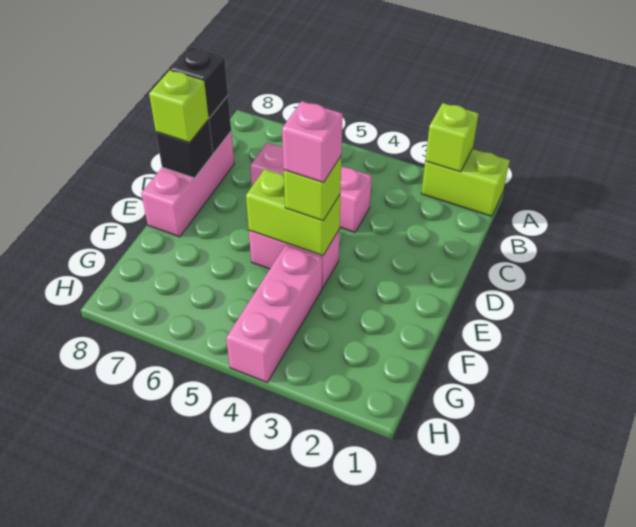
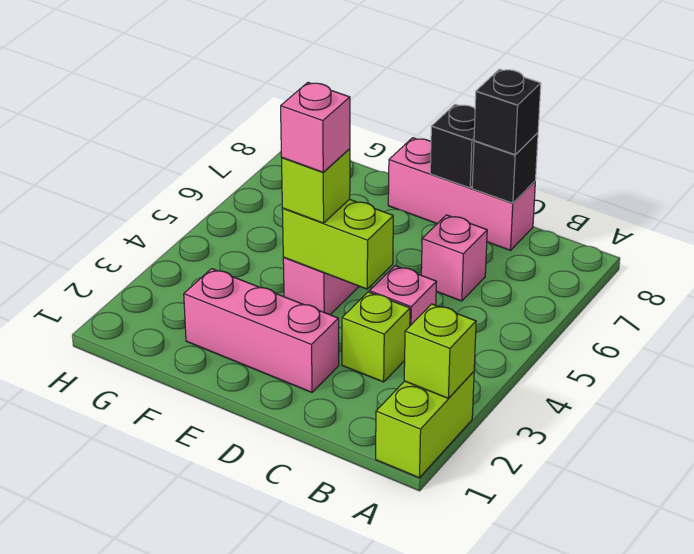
lime brick D8 level 3 -> lime brick C3 level 1
lime brick E4:E5 level 2 -> lime brick D4:E4 level 2
pink brick F4:H4 level 1 -> pink brick D2:F2 level 1

